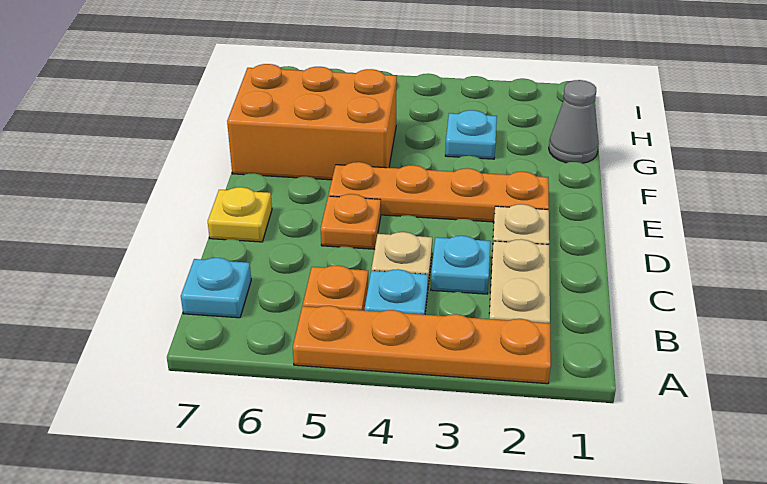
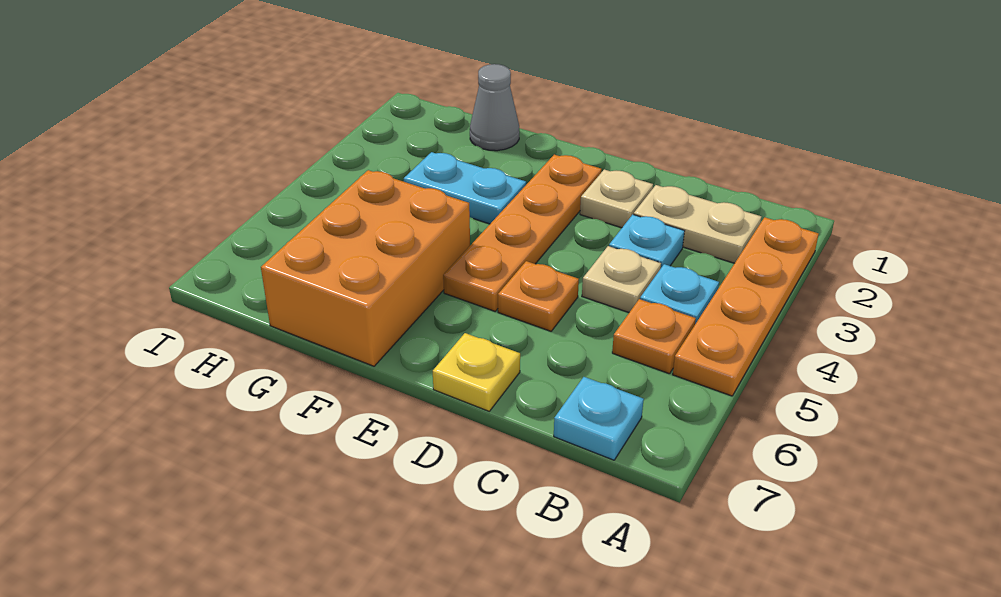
cyan plate G3 level 1 -> cyan plate F3:G3 level 1

